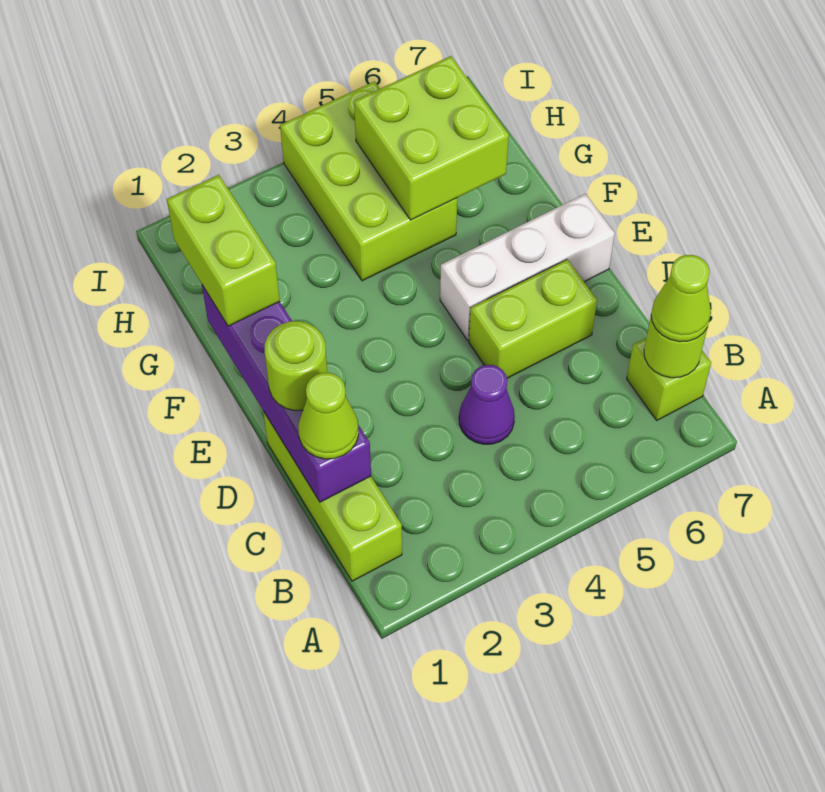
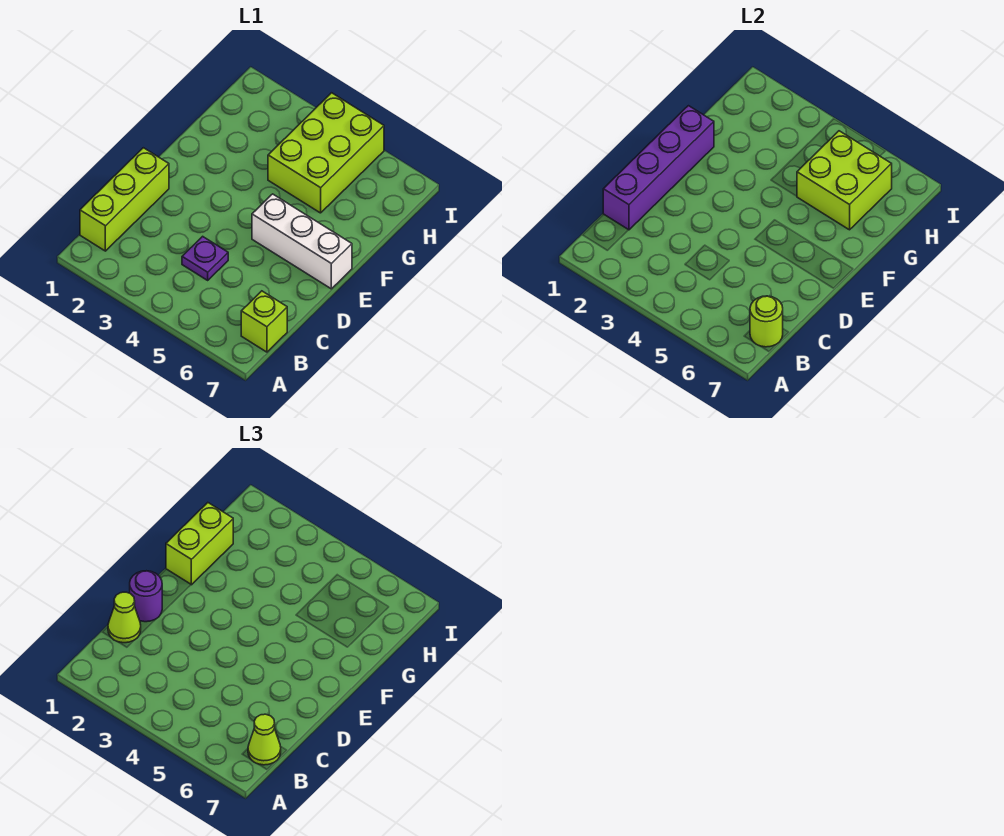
purple cone C4 level 1 -> purple plate C4 level 1
lime round brick D1 level 3 -> purple round brick D1 level 3
lime brick D5:D6 level 1 -> none

